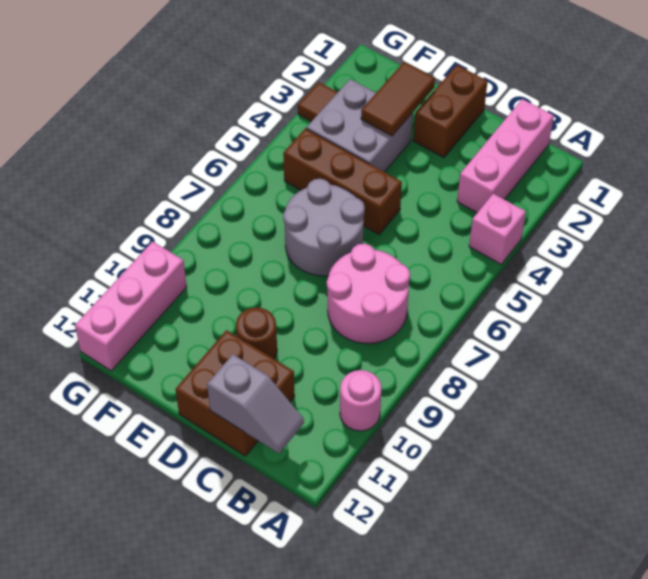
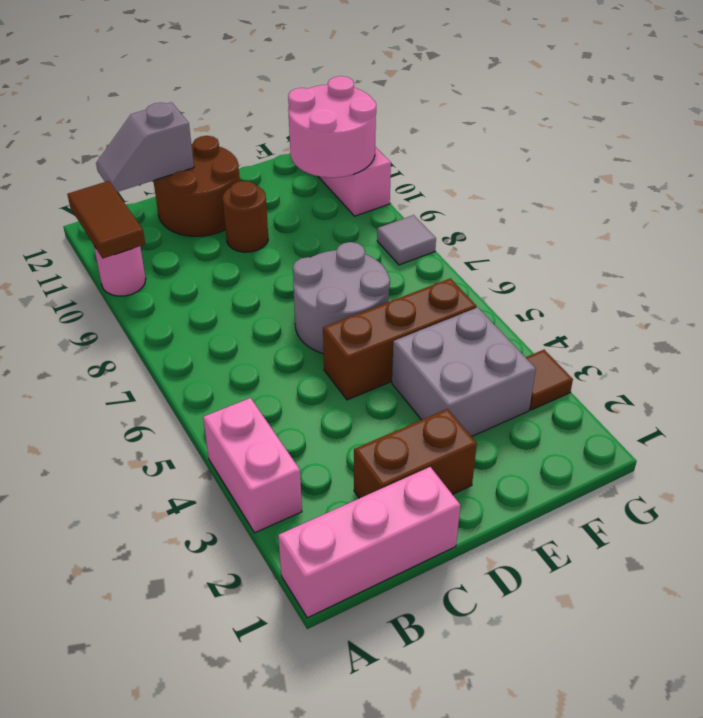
pink brick A4 level 1 -> pink brick A3:A4 level 1
pink brick B1:B3 level 1 -> pink brick A1:C1 level 1
pink round brick B7:C8 level 1 -> pink round brick F10:G11 level 2
brown brick C11:D12 level 1 -> brown round brick C11:D12 level 1
brown brick D1:D2 level 1 -> brown brick C2:D2 level 1
brown tile E2:E3 level 2 -> brown tile A10:A11 level 2
none -> grey tile G8 level 1

